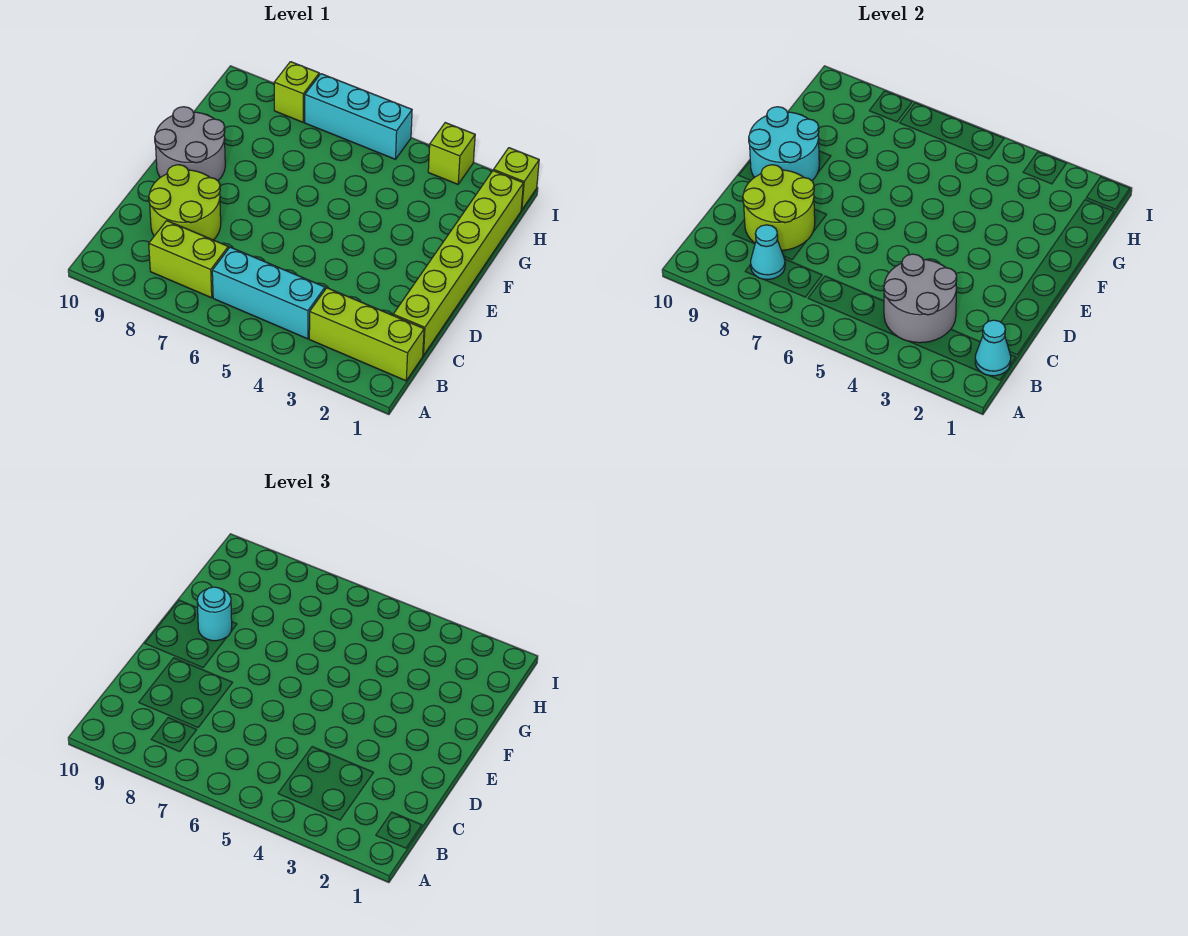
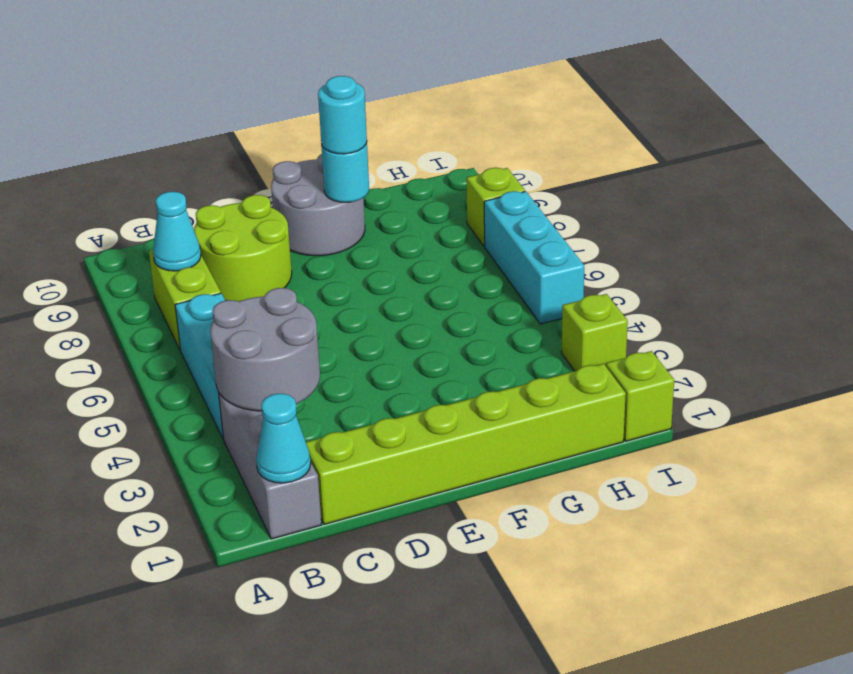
lime brick B1:B3 level 1 -> grey brick B1:B3 level 1
lime round brick C8:D9 level 2 -> none
cyan round brick E9:F10 level 2 -> cyan round brick F9 level 2

